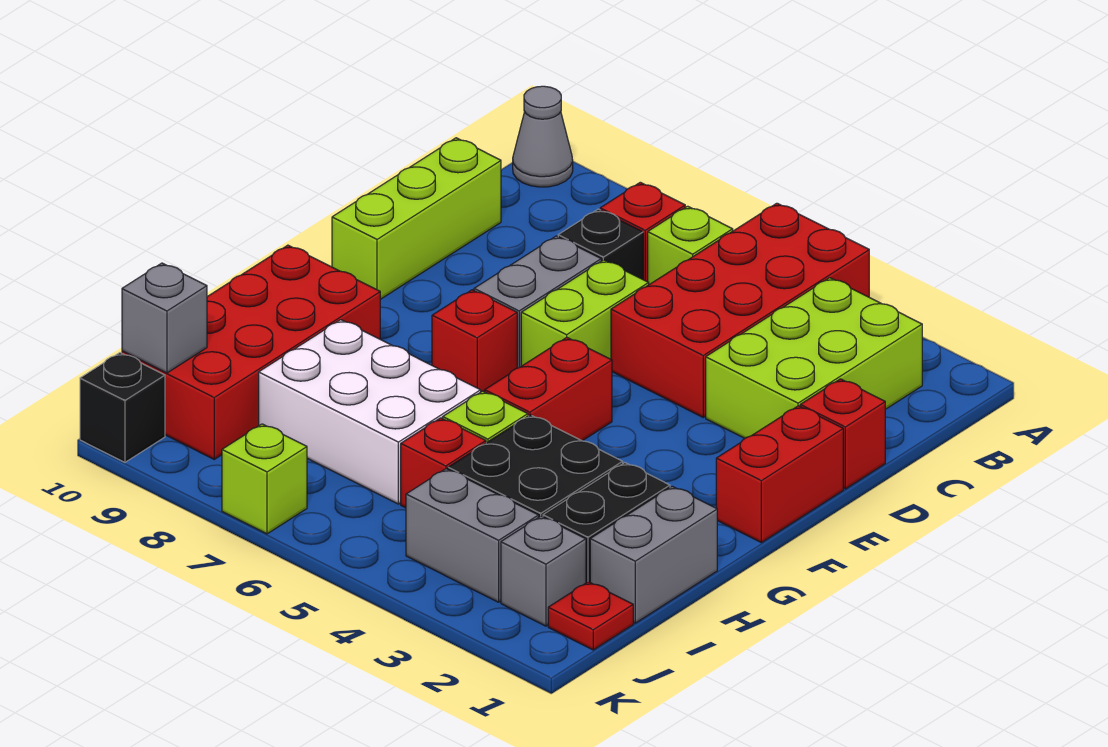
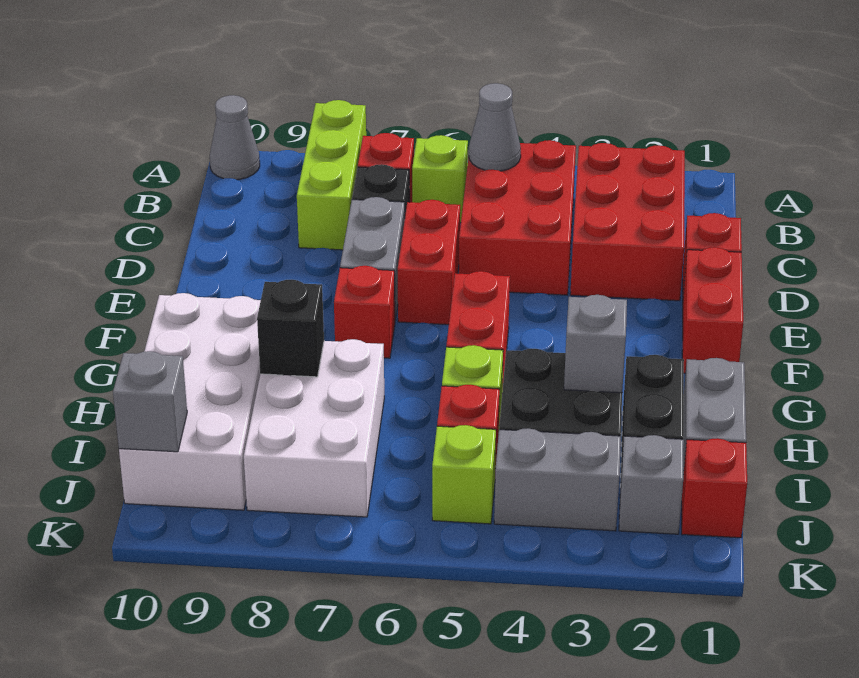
red brick A4:D5 level 1 -> red brick B4:D5 level 1
lime brick B2:D3 level 1 -> red brick B2:D3 level 1
none -> grey cone B5 level 2
lime brick C10:E10 level 1 -> lime brick A8:C8 level 1
lime brick D6:E6 level 1 -> red brick D6:E6 level 1
red brick G9:J10 level 1 -> white brick G9:J10 level 1
none -> grey brick H3 level 2
white brick H6:I8 level 1 -> white brick H7:J8 level 1
red plate J1 level 1 -> red brick J1 level 1
lime brick K7 level 1 -> lime brick J5 level 1
black brick K10 level 1 -> black brick H8 level 2

